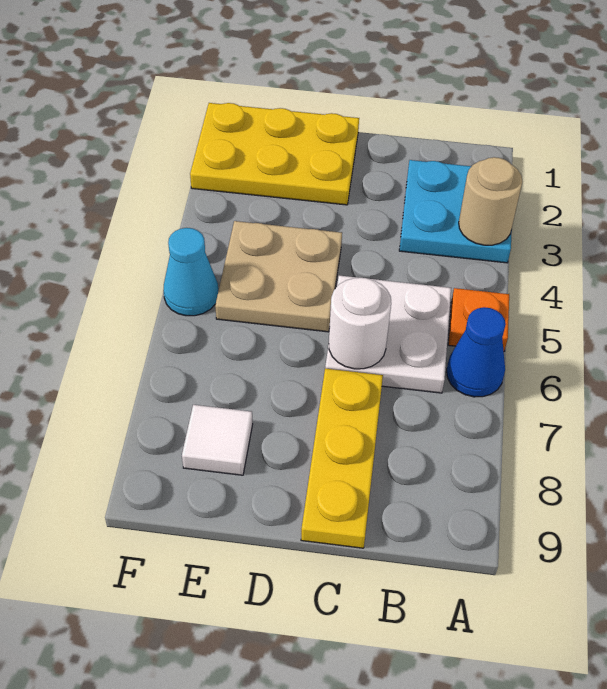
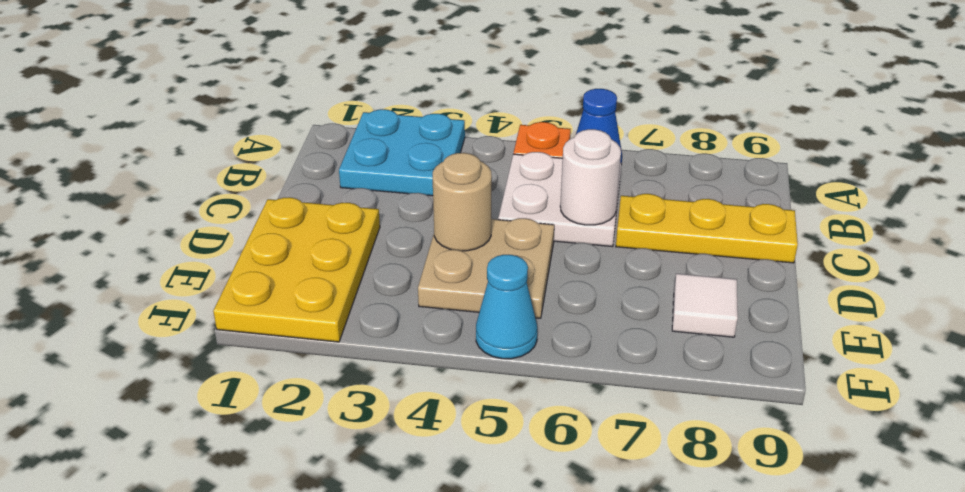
tan round brick A3 level 2 -> tan round brick D4 level 2

